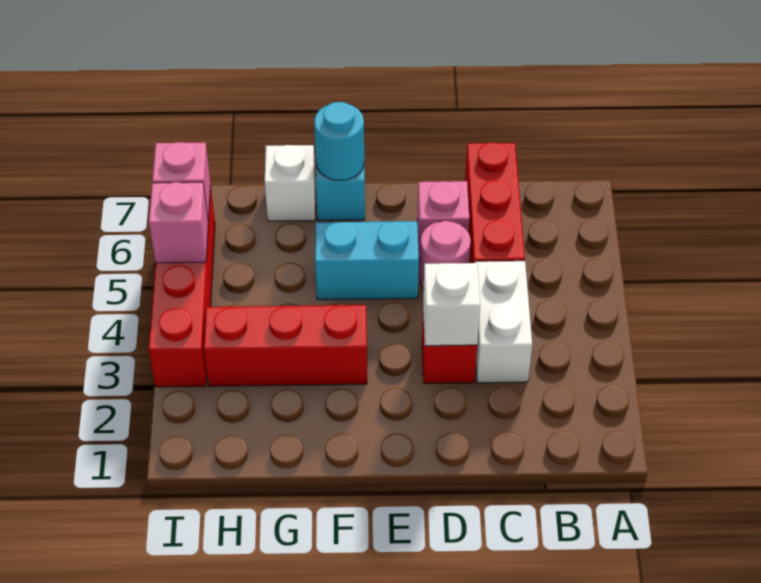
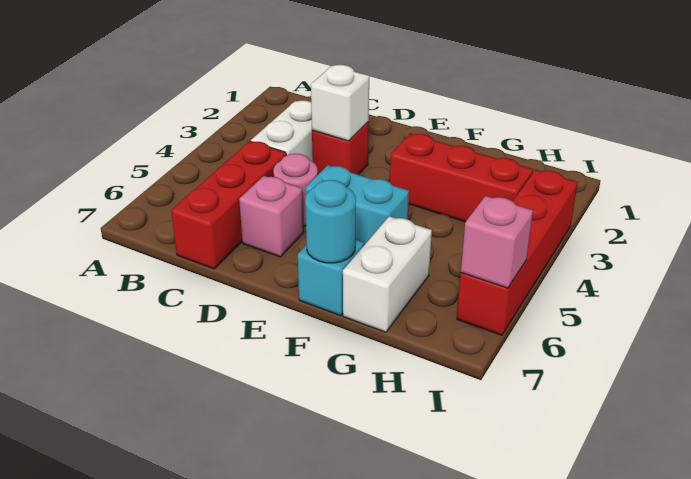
white brick G7 level 1 -> white brick G6:G7 level 1
pink brick I5 level 2 -> none

